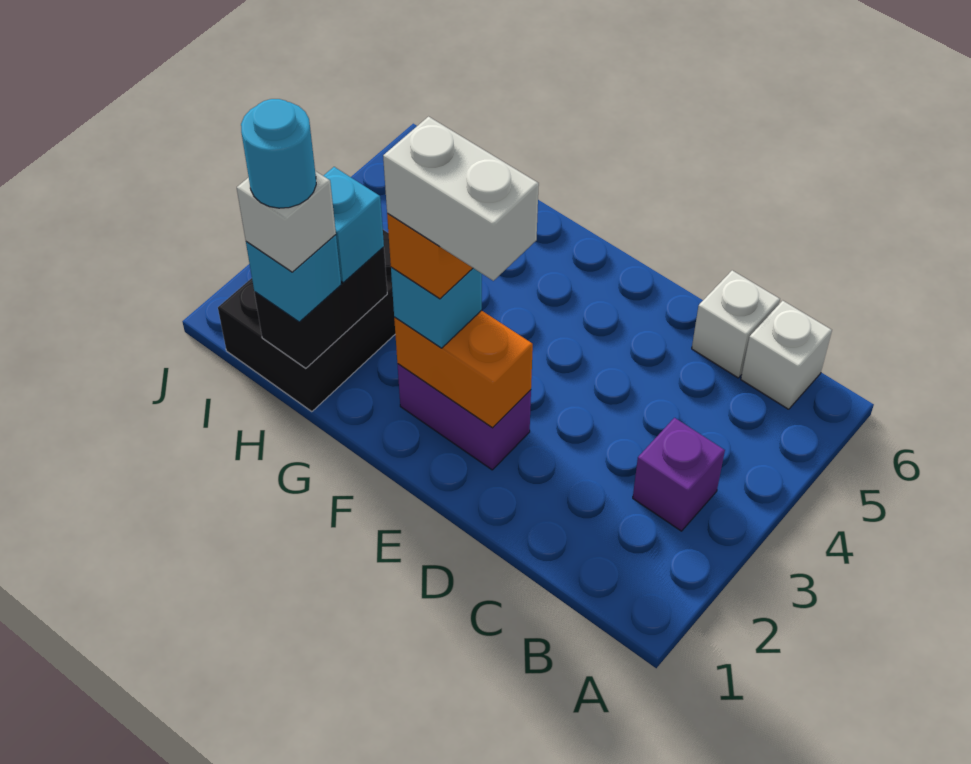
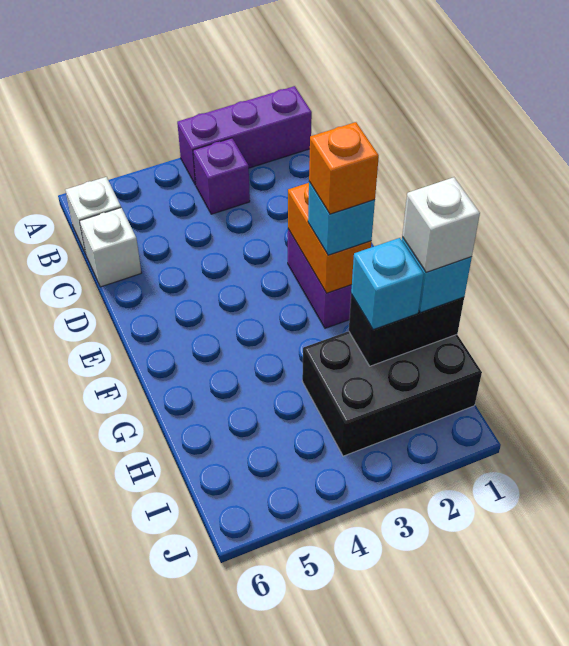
none -> purple brick A1:A3 level 1
white brick E2:F2 level 5 -> none
cyan round brick H1 level 5 -> none

